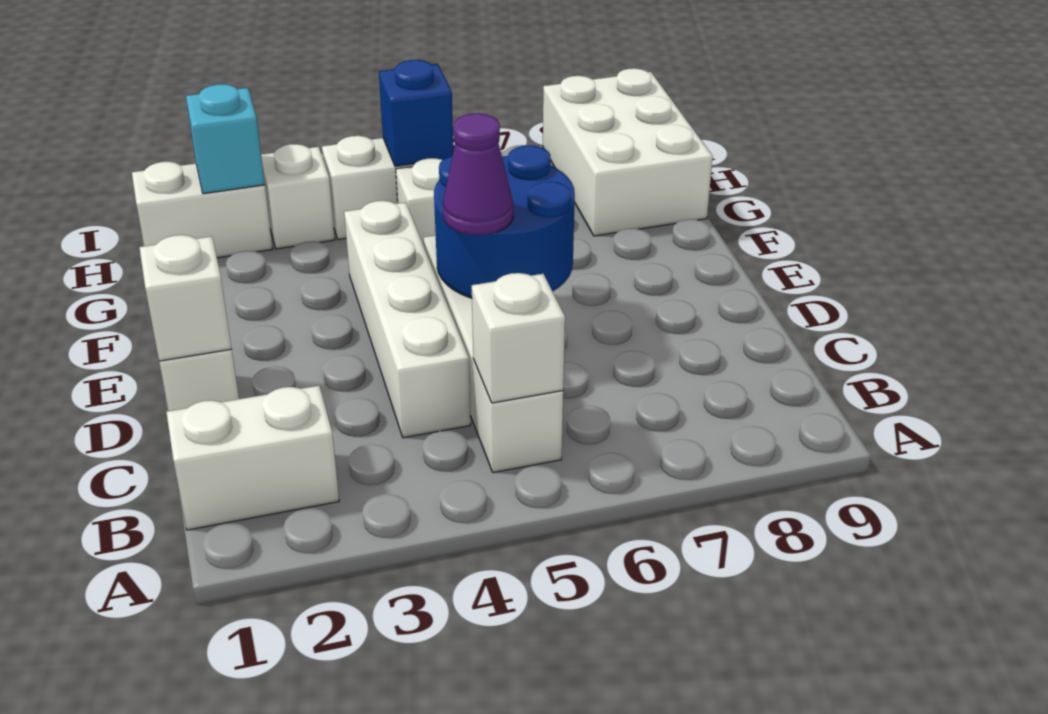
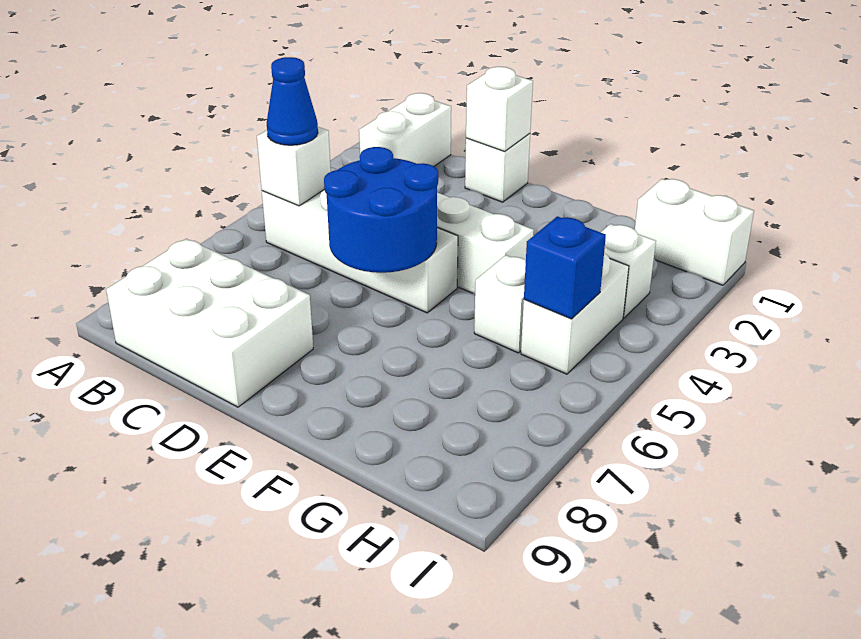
none -> blue cone B5 level 3
purple cone D5 level 3 -> none
white brick G8:I9 level 1 -> white brick B8:D9 level 1
white brick H1:H2 level 1 -> white brick H1:I1 level 1
cyan brick H2 level 2 -> none

